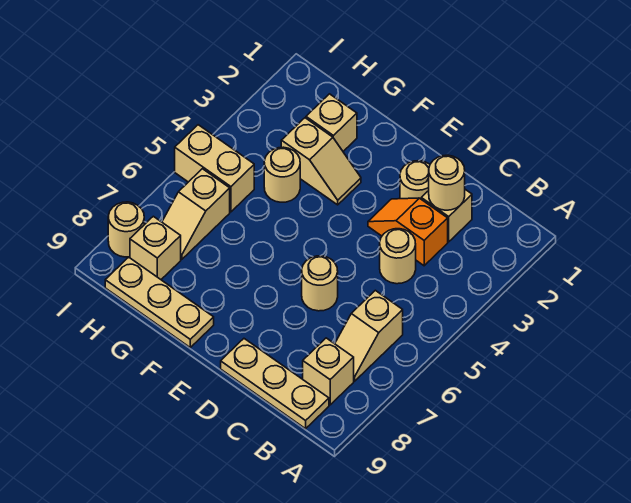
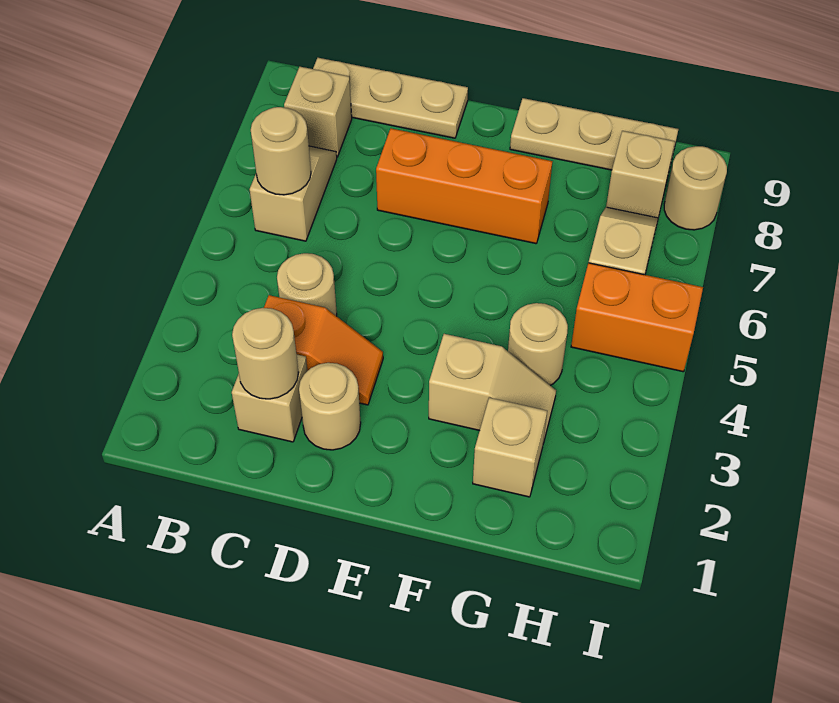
tan round brick D6 level 1 -> tan round brick B6 level 2
none -> orange brick D7:F7 level 1
tan slope F3:G3 level 1 top G -> tan slope F3:G3 level 1 top F
tan brick H5:I5 level 1 -> orange brick H5:I5 level 1

